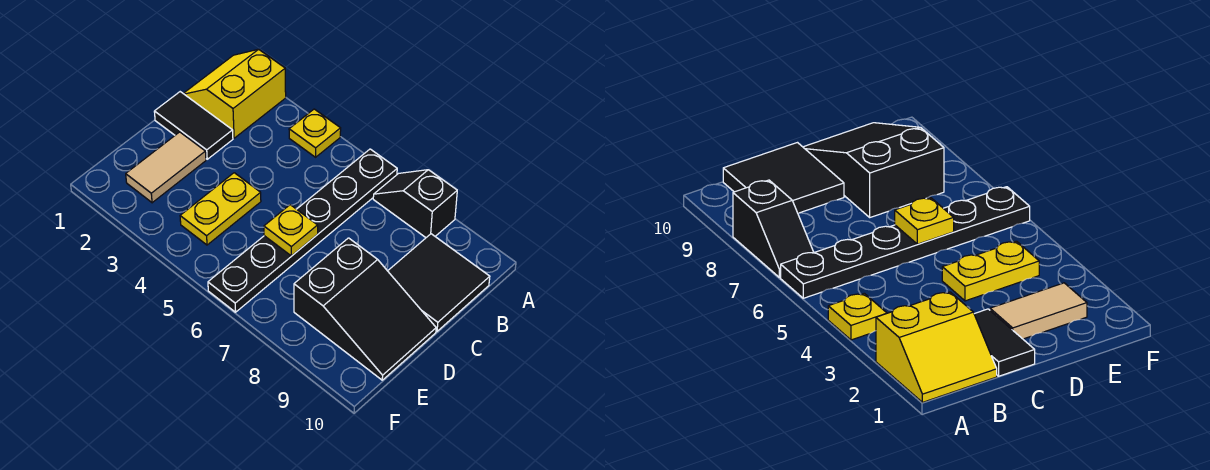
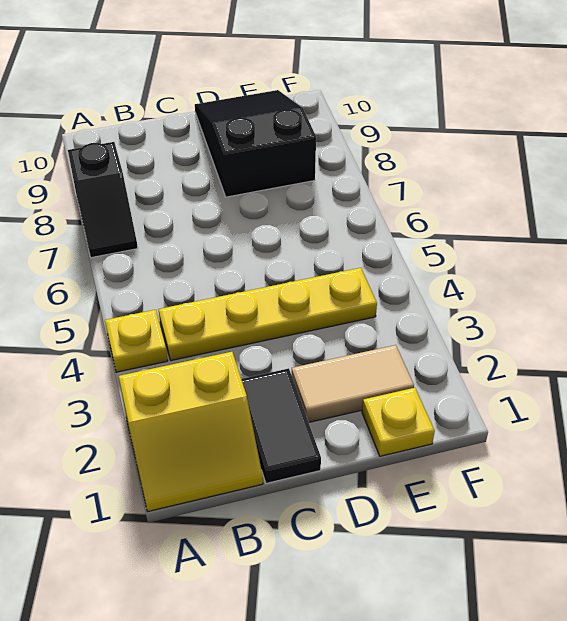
black plate A6:F6 level 1 -> none
black tile B9:C10 level 1 -> none
yellow plate D4:E4 level 1 -> yellow plate B4:E4 level 1
yellow plate D6 level 2 -> yellow plate E1 level 1

